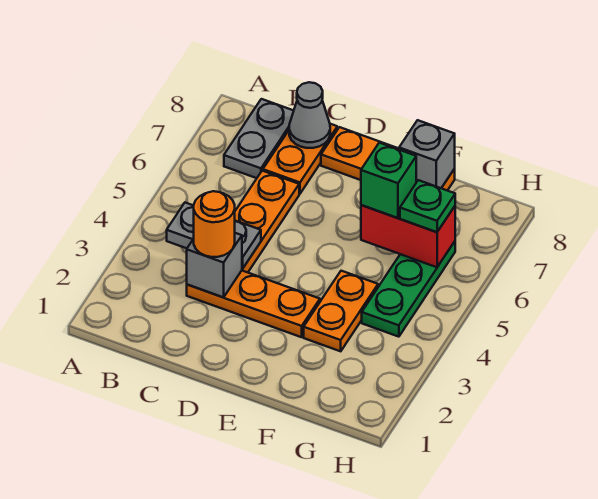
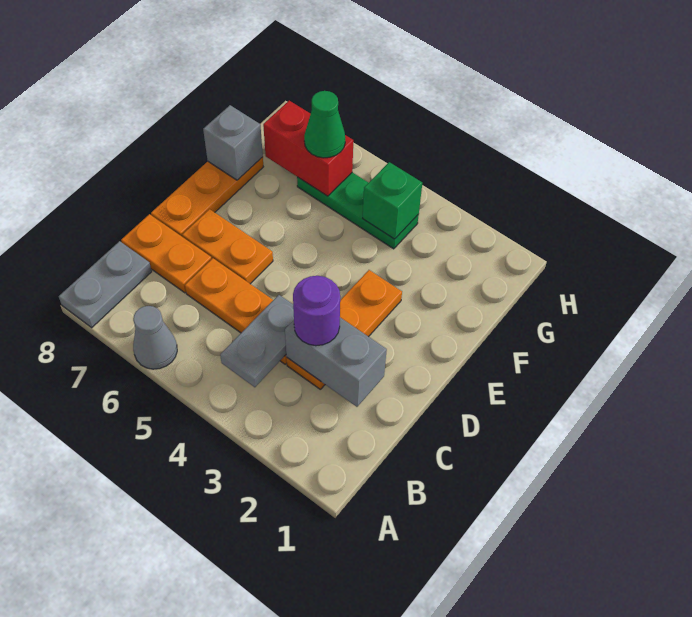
grey plate B7:B8 level 1 -> grey plate A8:B8 level 1
grey brick C3 level 2 -> grey brick C2:C3 level 2
orange round brick C3 level 3 -> purple round brick C3 level 3
grey cone C8 level 2 -> grey cone A6 level 1
orange plate F3:F4 level 1 -> orange plate D6:D7 level 1
red brick F6:G6 level 2 -> red brick G6:G7 level 2
green brick F6 level 3 -> green brick G4 level 2
green plate G6 level 3 -> green cone G6 level 3

